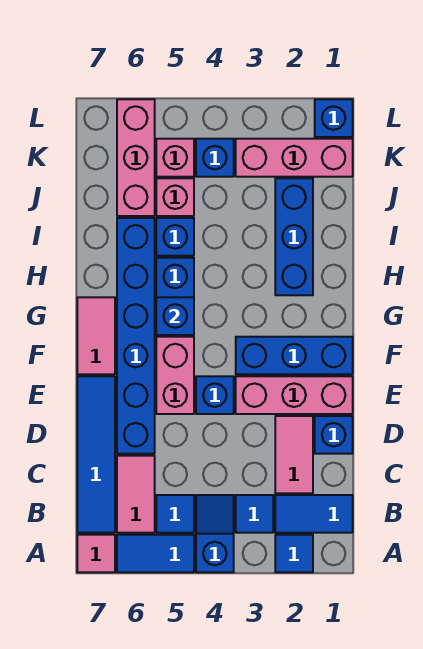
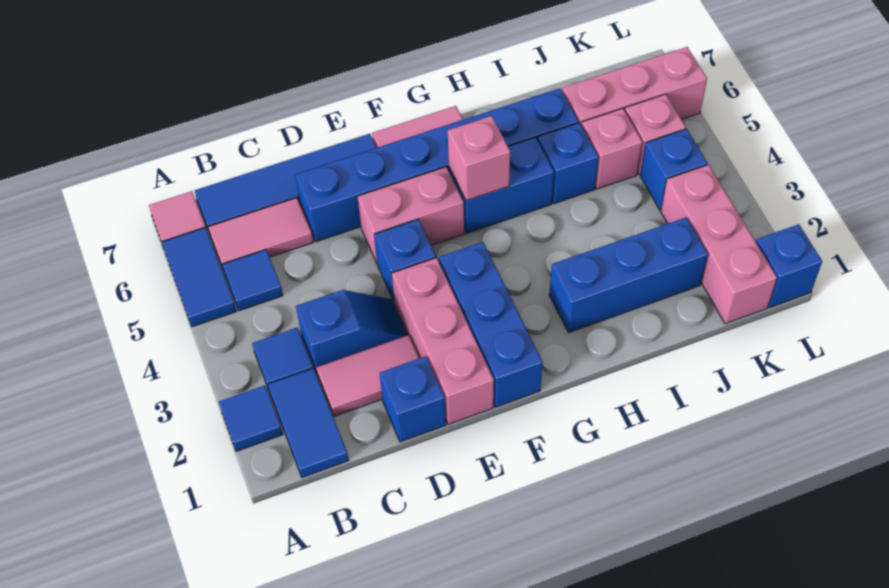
blue slope A4:B4 level 1 top A -> blue slope C3:D3 level 1 top C
blue brick G5 level 2 -> pink brick G5 level 2

